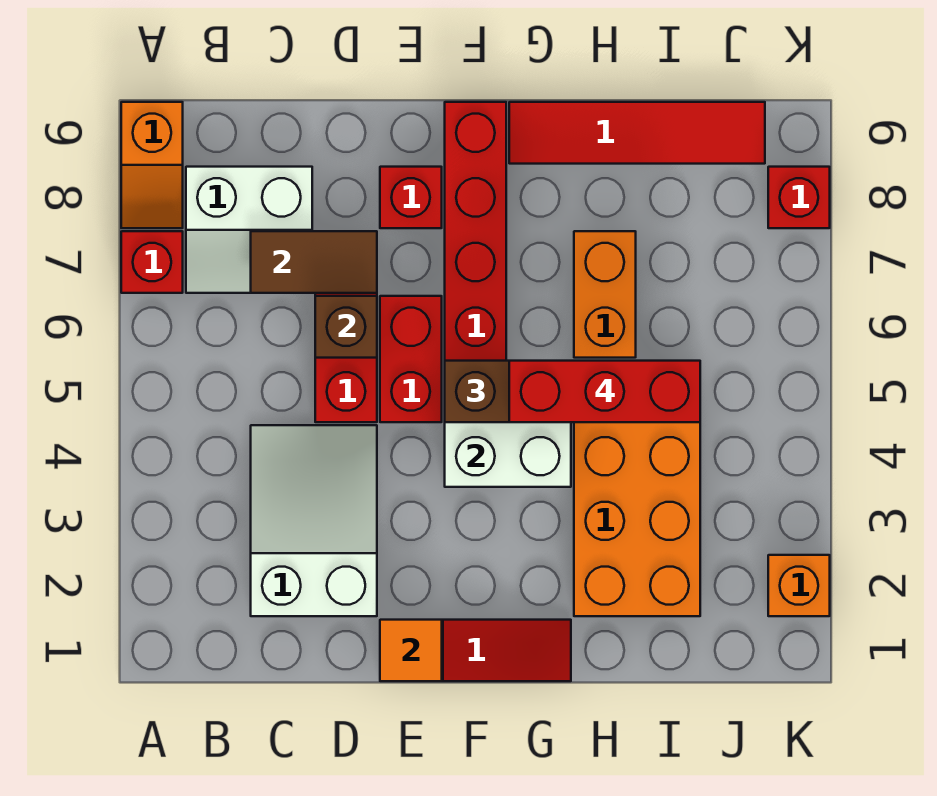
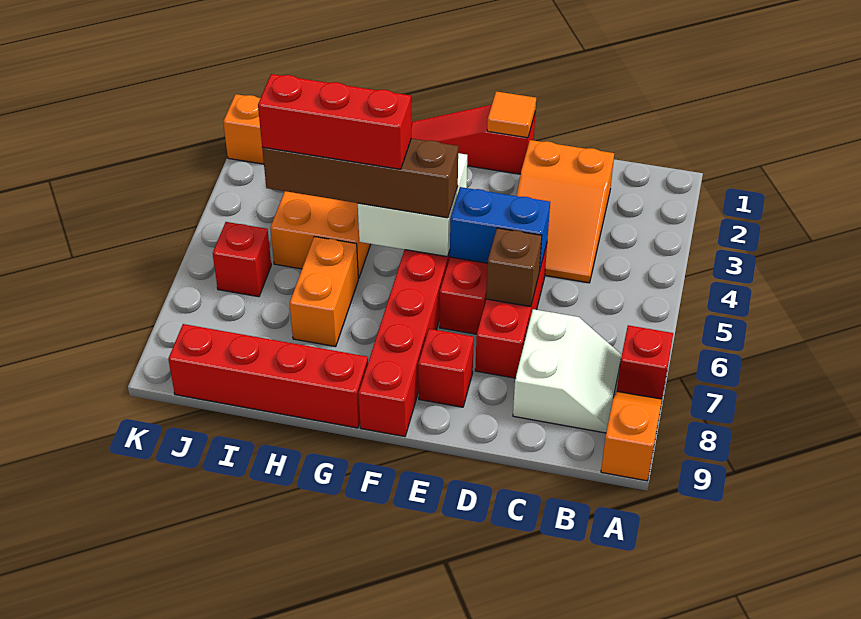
white slope B7:C8 level 1 top 8 -> white slope B7:C8 level 1 top C
white slope C2:D4 level 1 top 2 -> orange slope C2:D4 level 1 top 2
brown tile C7:D7 level 2 -> none
none -> blue brick D5:E5 level 2
red tile G9:J9 level 1 -> red brick G9:J9 level 1
red brick K8 level 1 -> red brick J6 level 1

